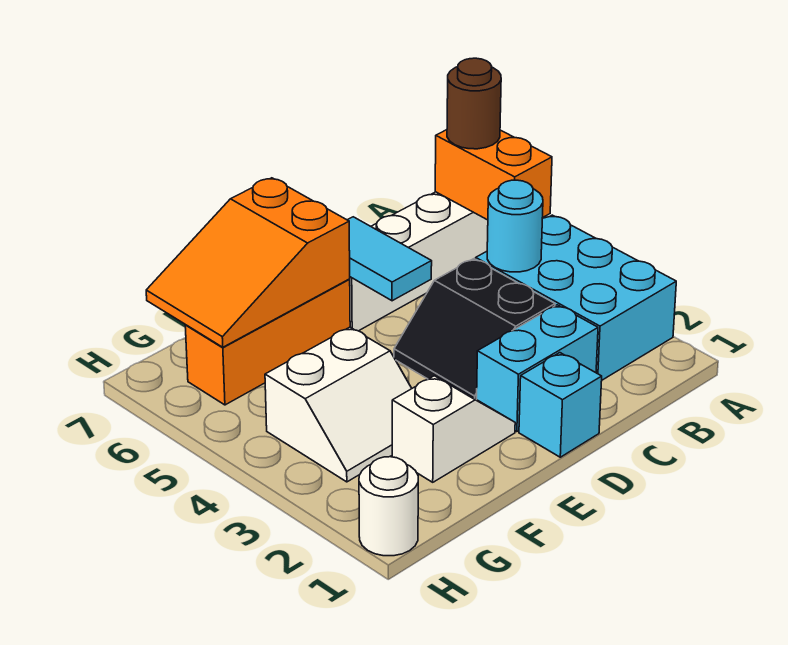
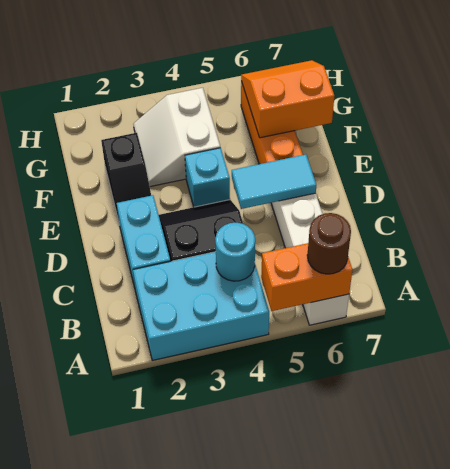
cyan brick D1 level 1 -> cyan brick E4 level 1
white slope E2:F2 level 1 top F -> black slope E2:F2 level 1 top F
orange slope E6:G7 level 2 top E -> orange slope F6:G7 level 2 top F
white round brick H1 level 1 -> none

